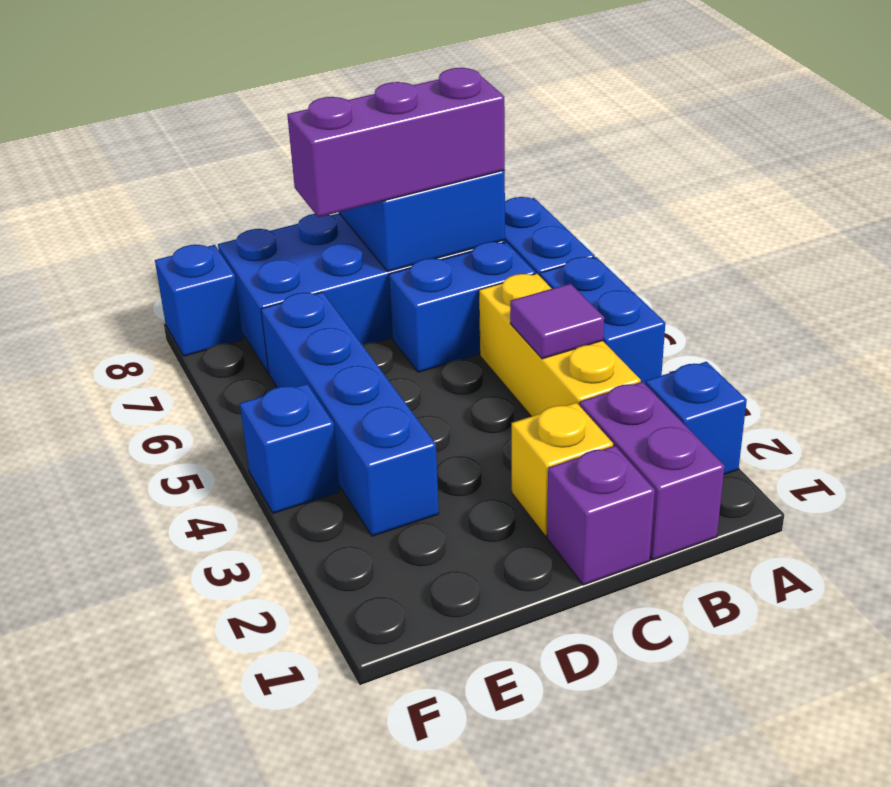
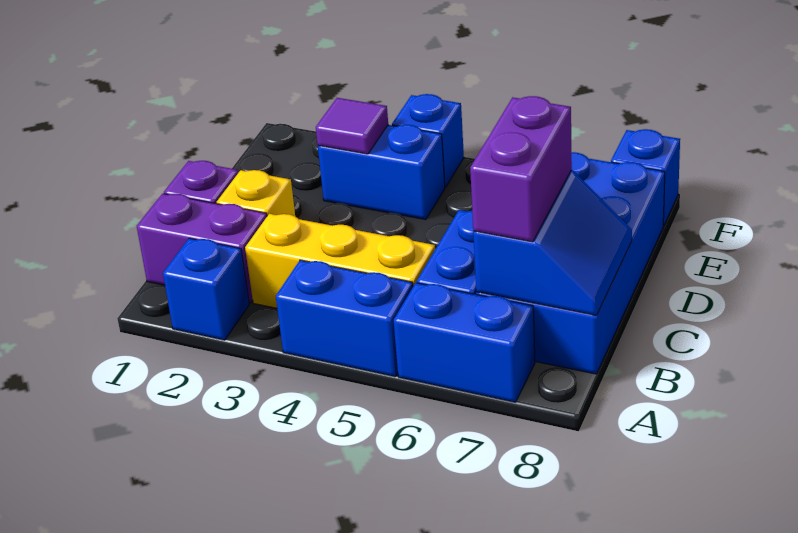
purple tile B4 level 2 -> purple tile E3 level 2
purple brick B7:D7 level 3 -> purple brick B7:C7 level 3
blue brick E3:E6 level 1 -> blue brick E3:E4 level 1

